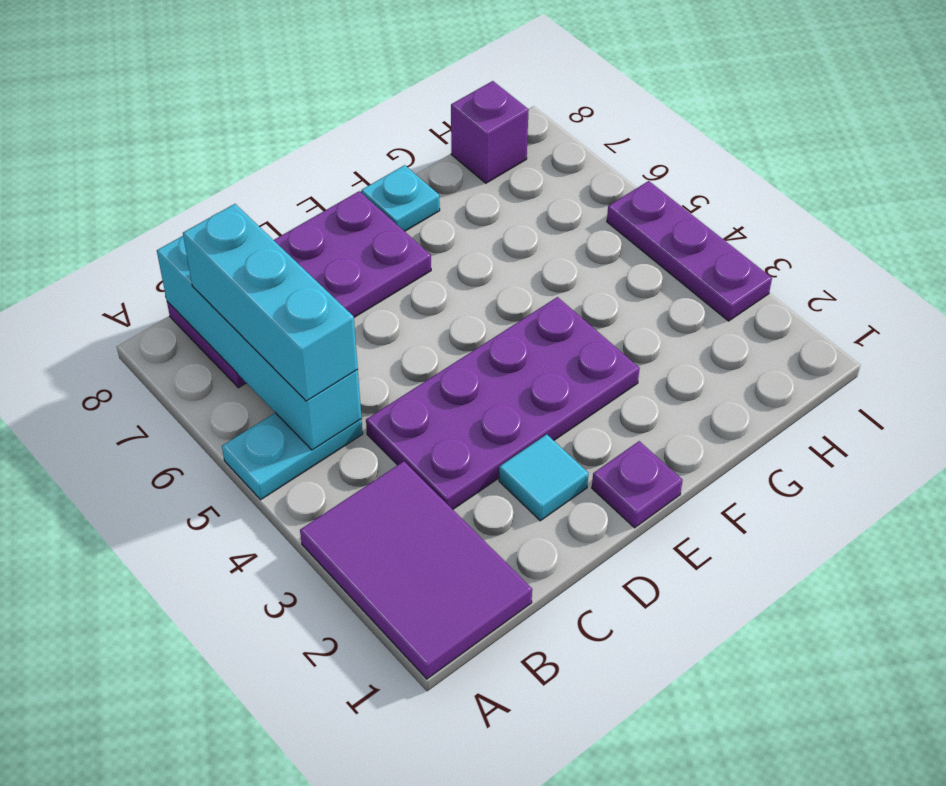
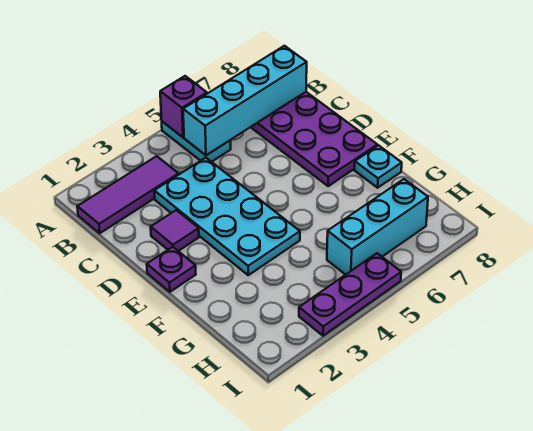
purple tile A1:B3 level 1 -> purple tile B1:B3 level 1
cyan brick B5:B7 level 3 -> cyan brick H5:H7 level 1
purple plate C3:F4 level 1 -> cyan plate C3:F4 level 1
cyan tile D2 level 1 -> purple tile D2 level 1
purple brick H8 level 1 -> purple brick A5 level 2

